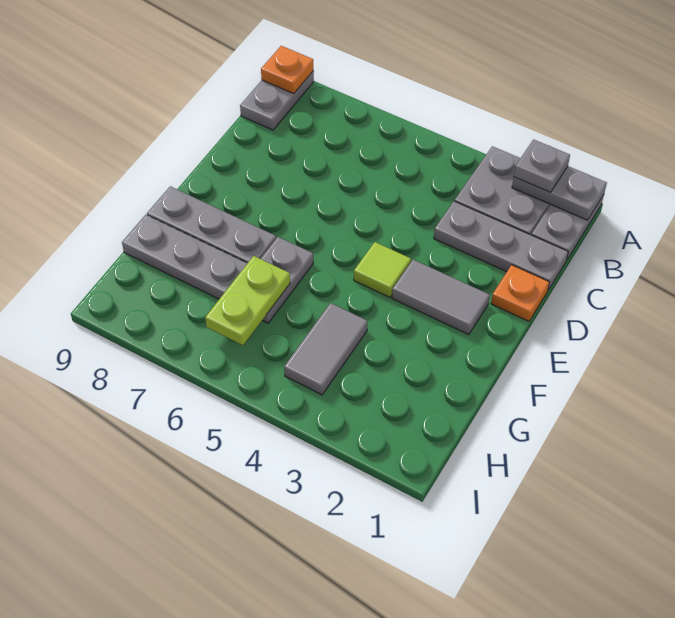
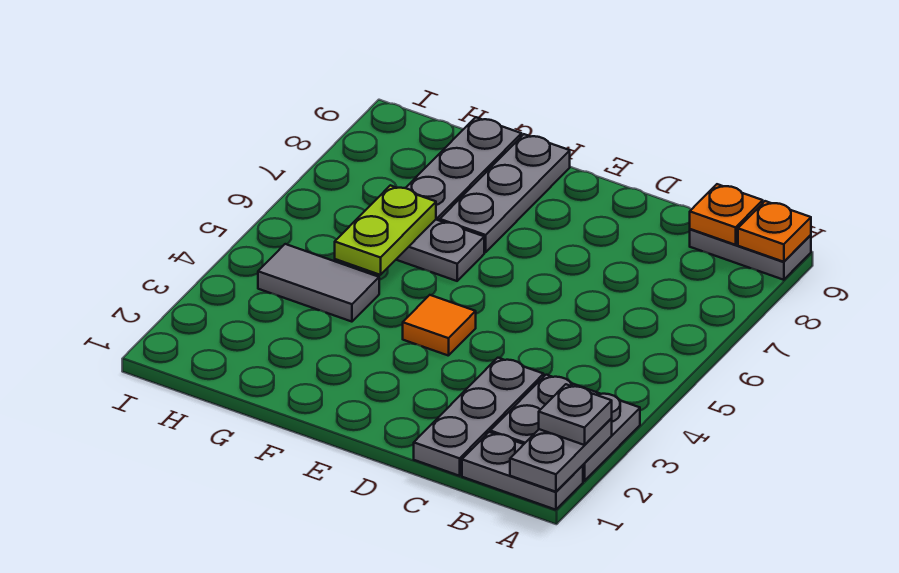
orange plate D1 level 1 -> orange plate B9 level 2
grey tile E2:E3 level 1 -> none
lime tile E4 level 1 -> orange tile E4 level 1
lime plate G6:H6 level 2 -> lime plate G5:G6 level 2

